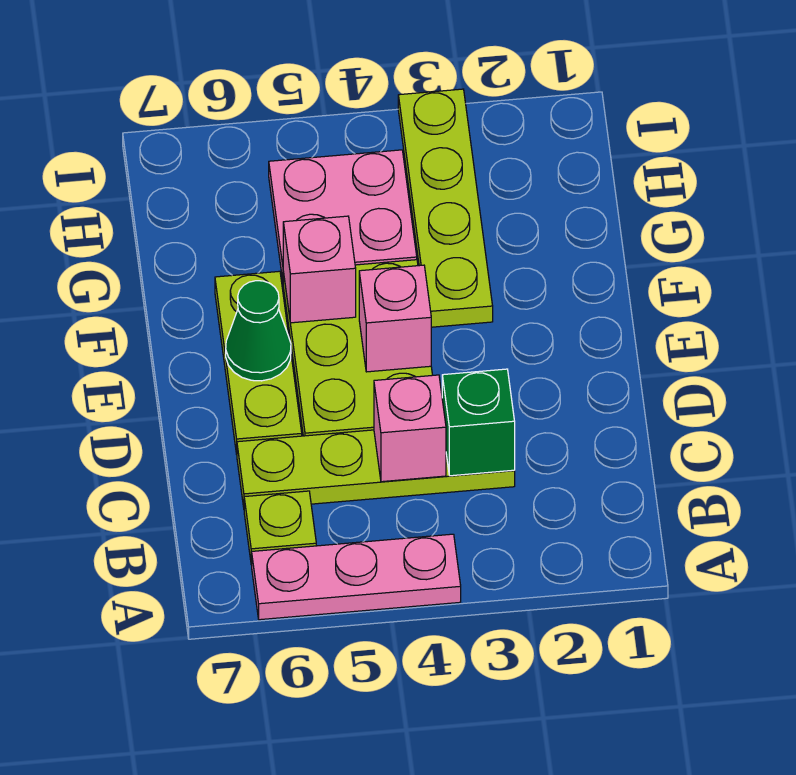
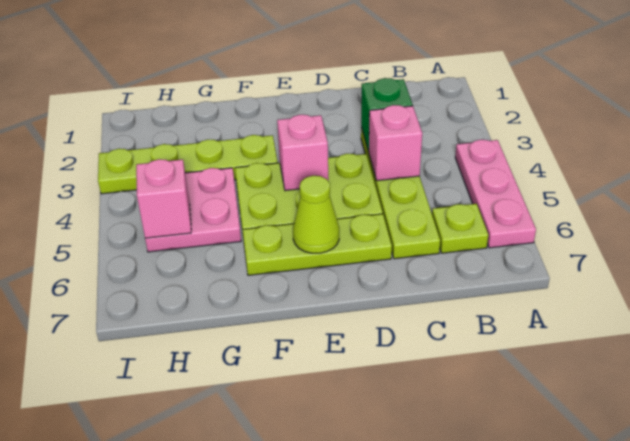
green cone E6 level 2 -> lime cone E6 level 2
pink brick F5 level 2 -> pink brick H5 level 2

